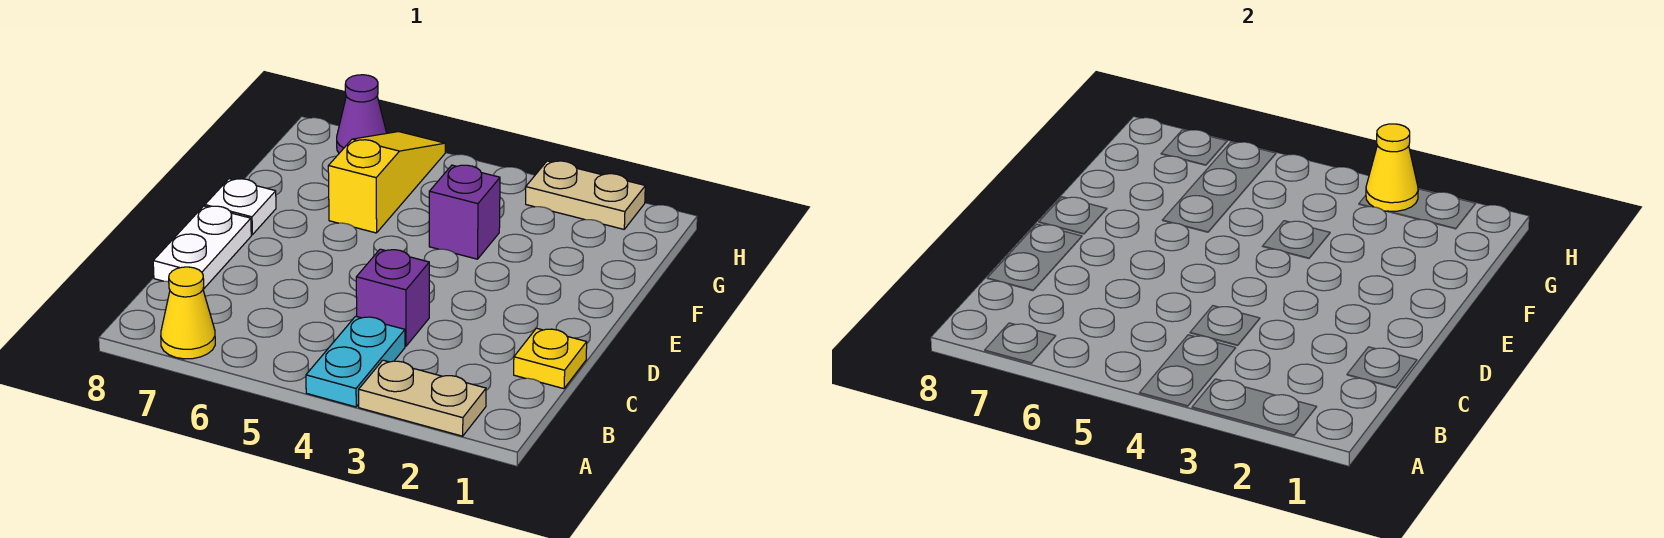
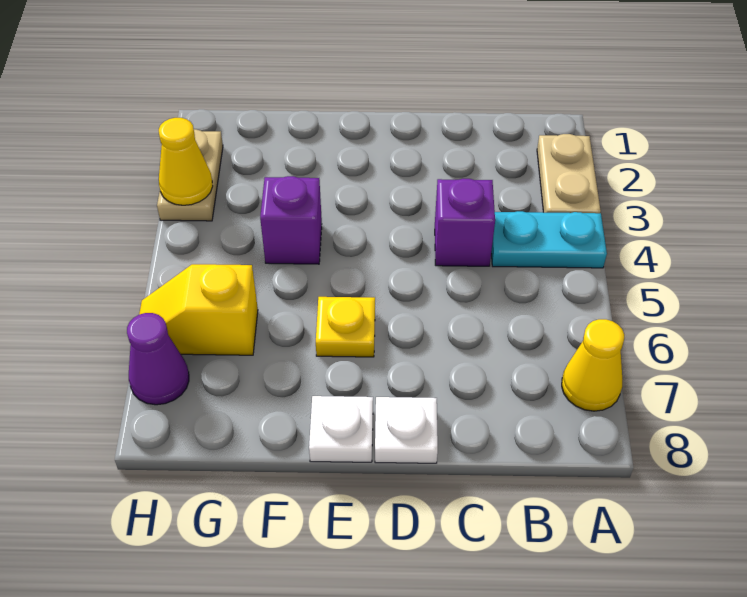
yellow plate C1 level 1 -> yellow plate E6 level 1
white plate C8:D8 level 1 -> white plate D8 level 1
yellow slope F6:H6 level 1 top F -> yellow slope G6:H6 level 1 top G

